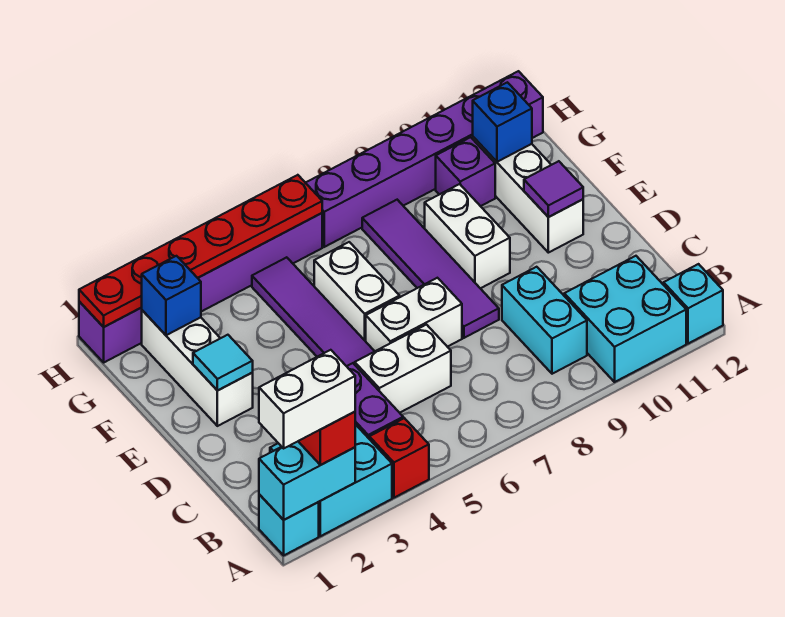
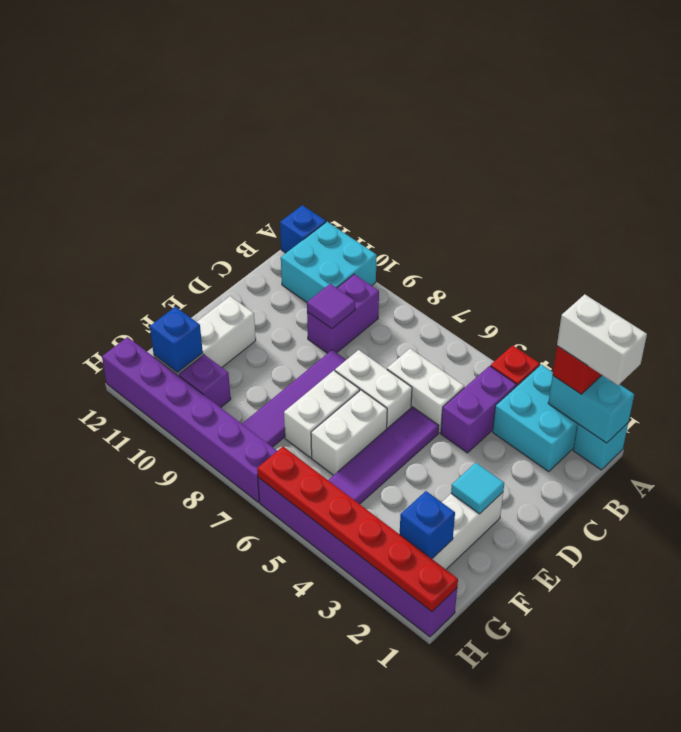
cyan brick A12 level 1 -> blue brick A12 level 1
cyan brick B9:C9 level 1 -> purple brick B9:C9 level 1
white brick E9:F9 level 1 -> white brick E7:F7 level 1
purple tile E11 level 2 -> purple tile C9 level 2

